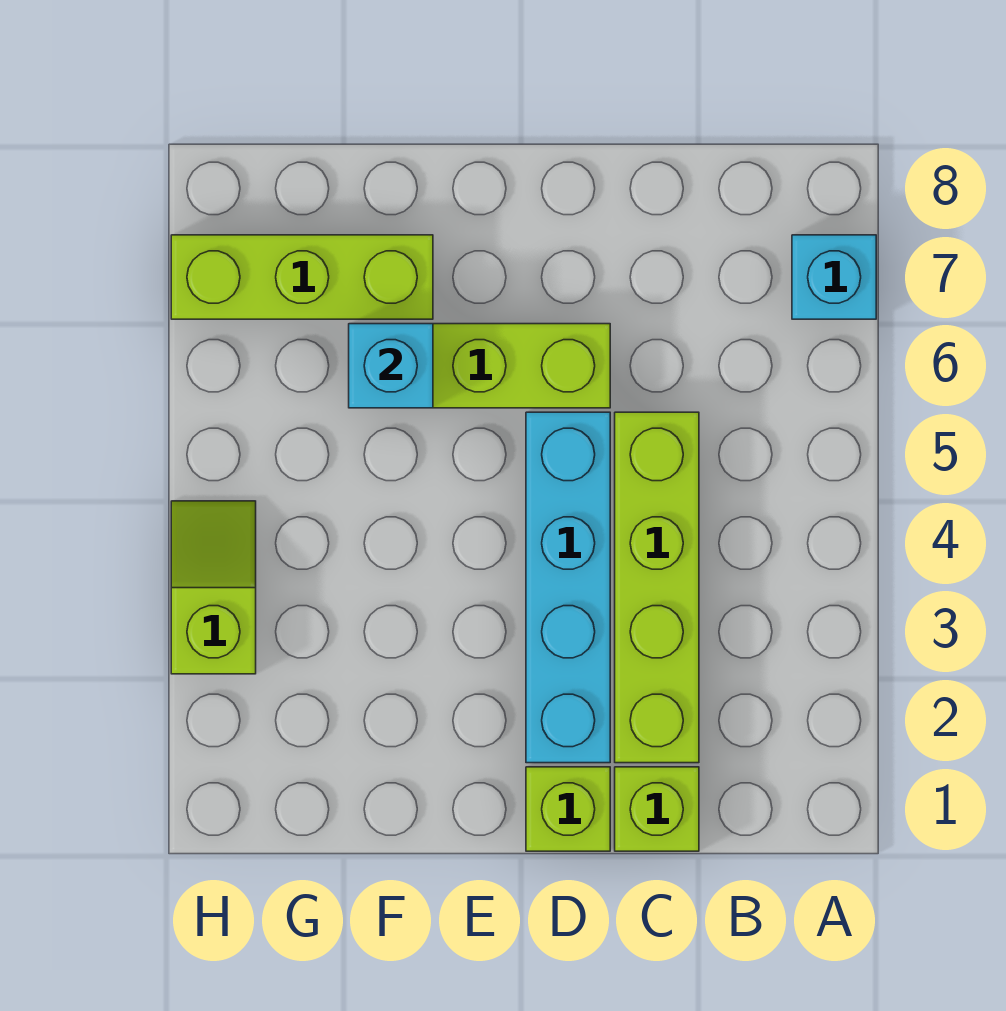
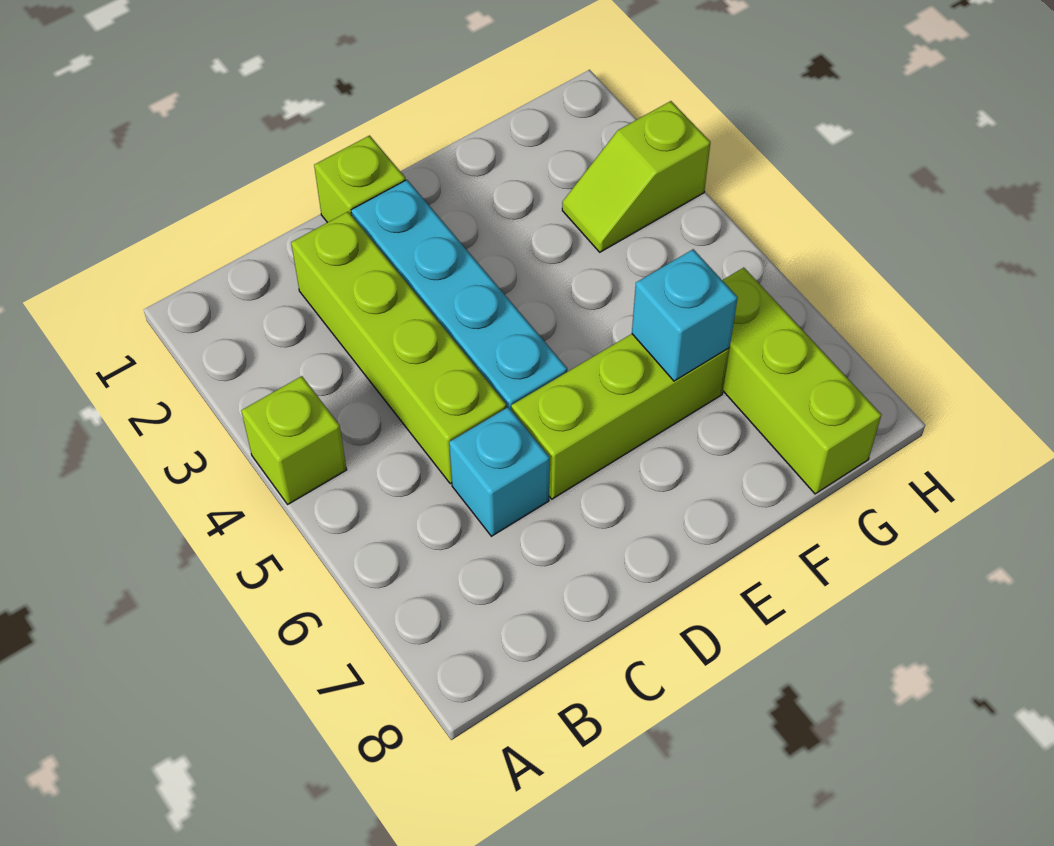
cyan brick A7 level 1 -> cyan brick C6 level 1
lime brick C1 level 1 -> lime brick A4 level 1
lime brick F7:H7 level 1 -> lime brick G6:G8 level 1
lime slope H3:H4 level 1 top 3 -> lime slope G3:H3 level 1 top H

